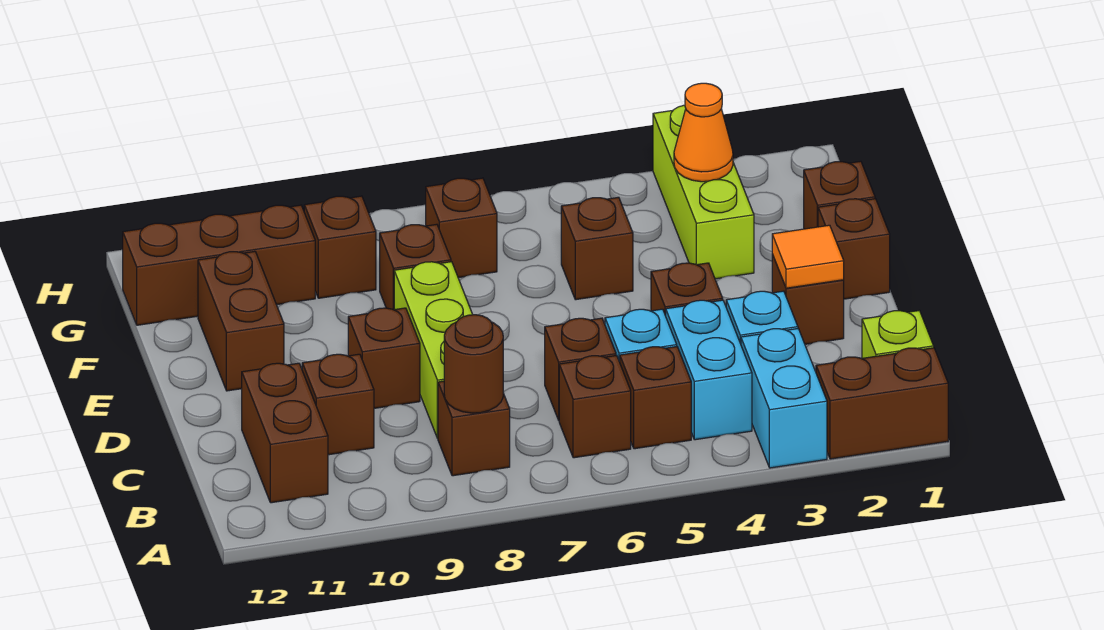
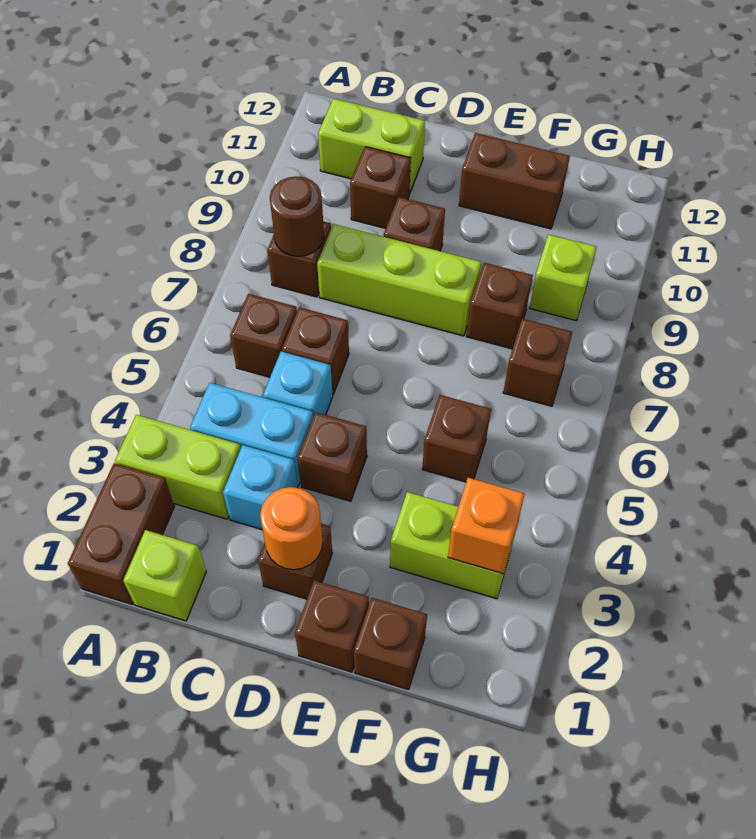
cyan brick A3:B3 level 1 -> lime brick A3:B3 level 1
brown brick B5 level 1 -> none
brown brick B11:C11 level 1 -> lime brick B11:C11 level 1
orange tile D2 level 2 -> orange round brick D2 level 2
lime brick F3:H3 level 1 -> lime brick F3:G3 level 1
orange cone G3 level 2 -> orange brick G3 level 2
brown brick G9 level 1 -> lime brick G9 level 1
brown brick G10:G12 level 1 -> none

